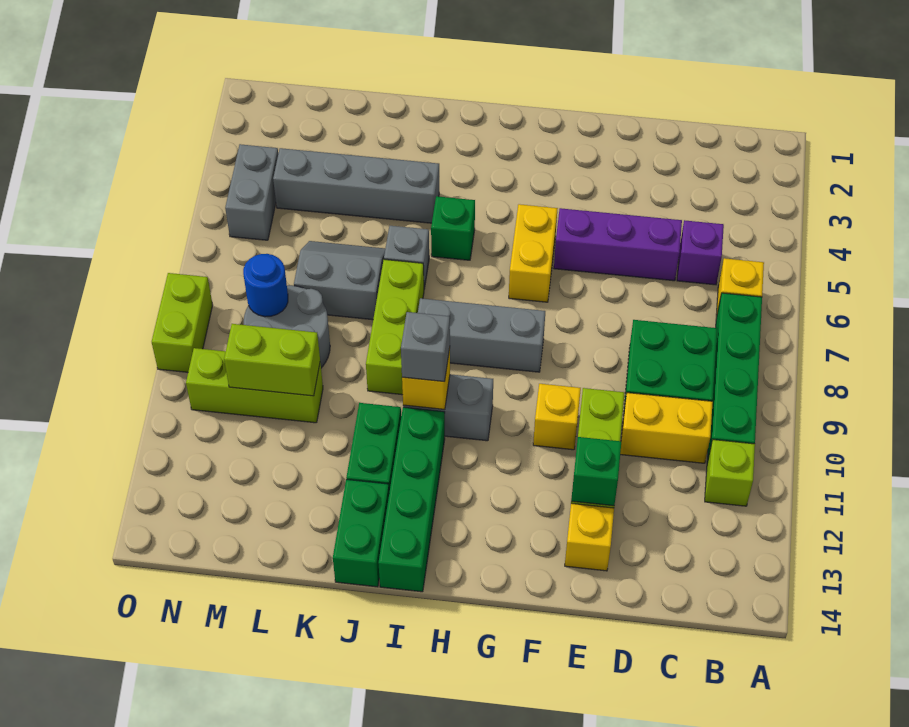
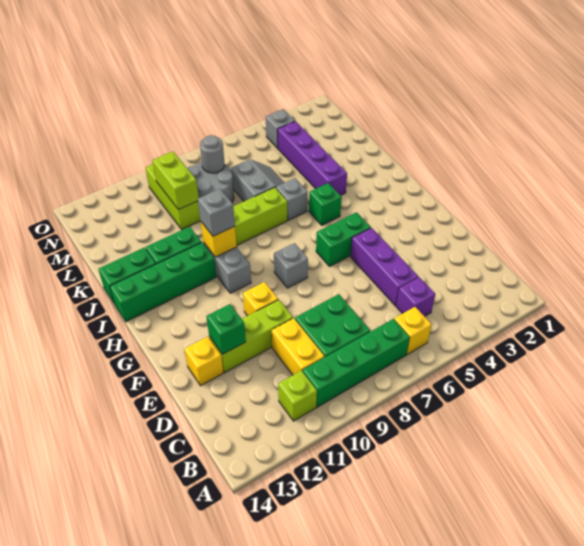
yellow brick G5:G6 level 1 -> green brick G5:G6 level 1
grey brick G8:I8 level 1 -> grey brick G8 level 1
grey brick J4:M4 level 1 -> purple brick J4:M4 level 1
blue round brick M8 level 2 -> grey round brick M8 level 2
grey brick N4:N5 level 1 -> grey brick N4 level 1
lime brick O8:O9 level 1 -> none

